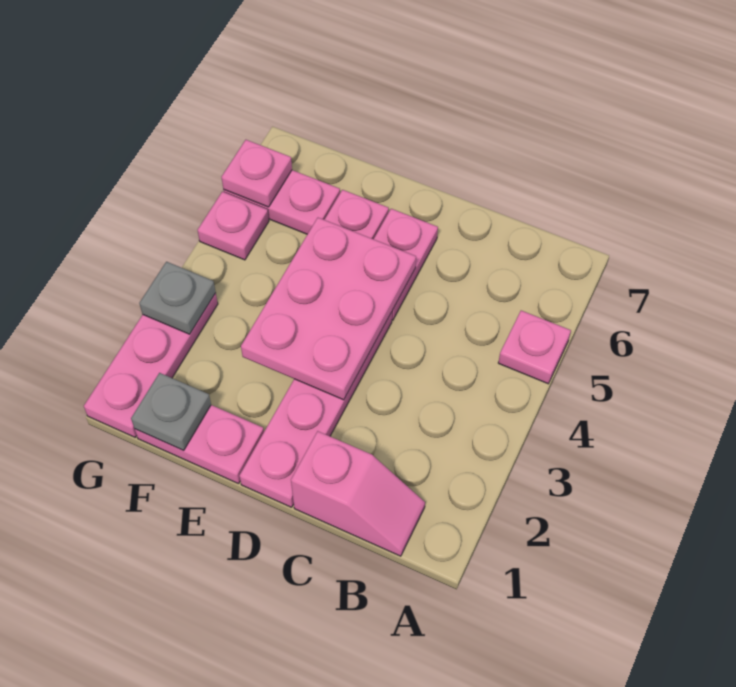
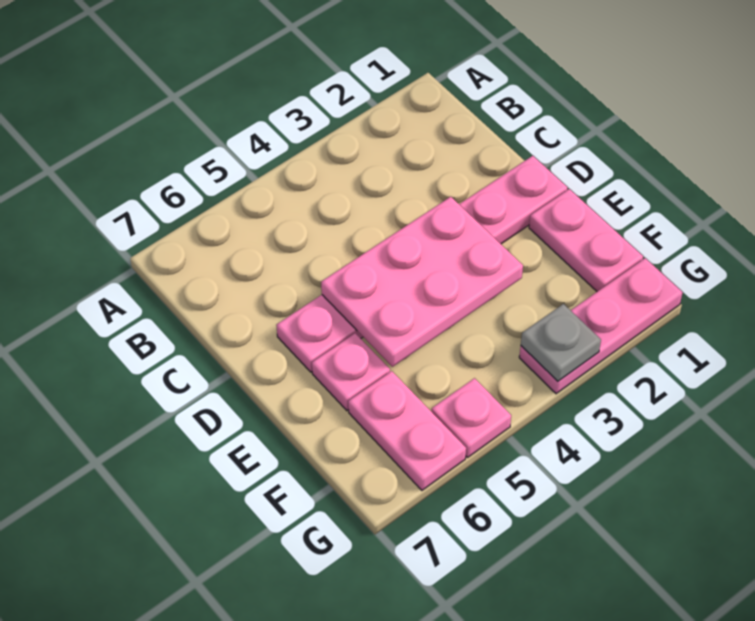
pink plate A5 level 1 -> none
pink slope B1:C1 level 1 top C -> none
grey plate F1 level 2 -> none
pink plate G6 level 2 -> none

